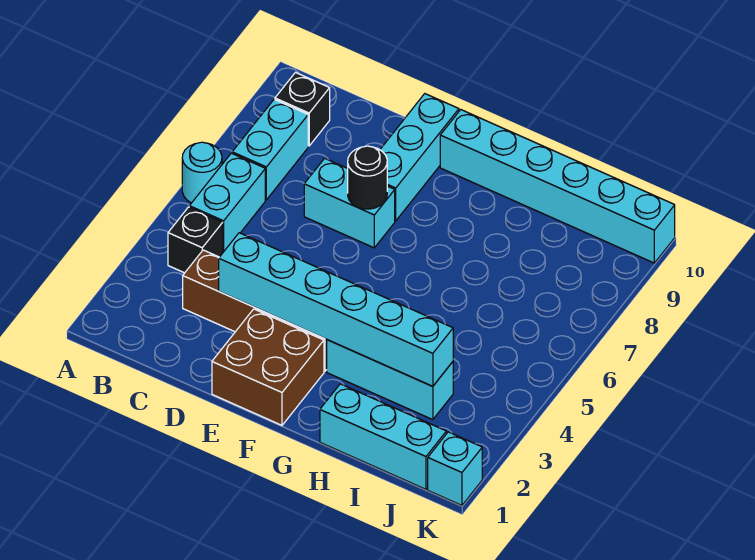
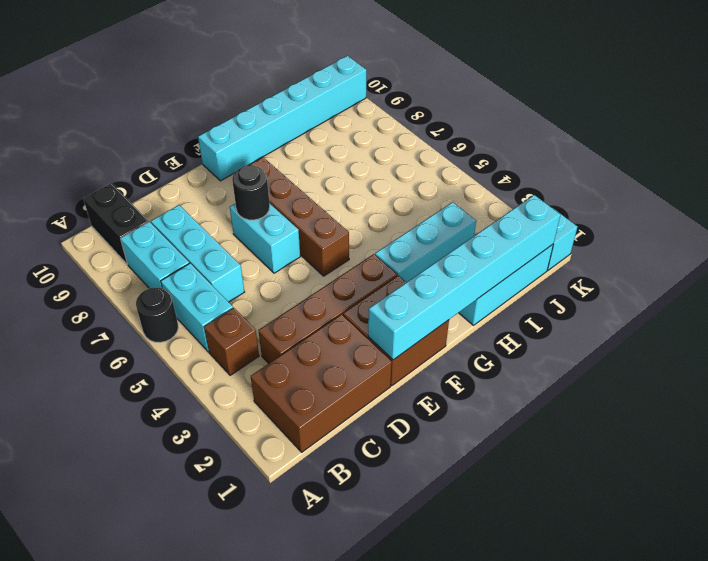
cyan round brick A6 level 1 -> black round brick A6 level 1
none -> brown brick B1:D2 level 1
black brick B4 level 1 -> brown brick B4 level 1
black brick B9 level 1 -> black brick B9:B10 level 1
cyan brick D3:I3 level 2 -> cyan brick E1:J1 level 2
cyan brick D7:E7 level 1 -> cyan brick E6:E7 level 1
cyan brick E8:E10 level 1 -> cyan brick C6:C8 level 1
none -> brown brick F5:F8 level 1

